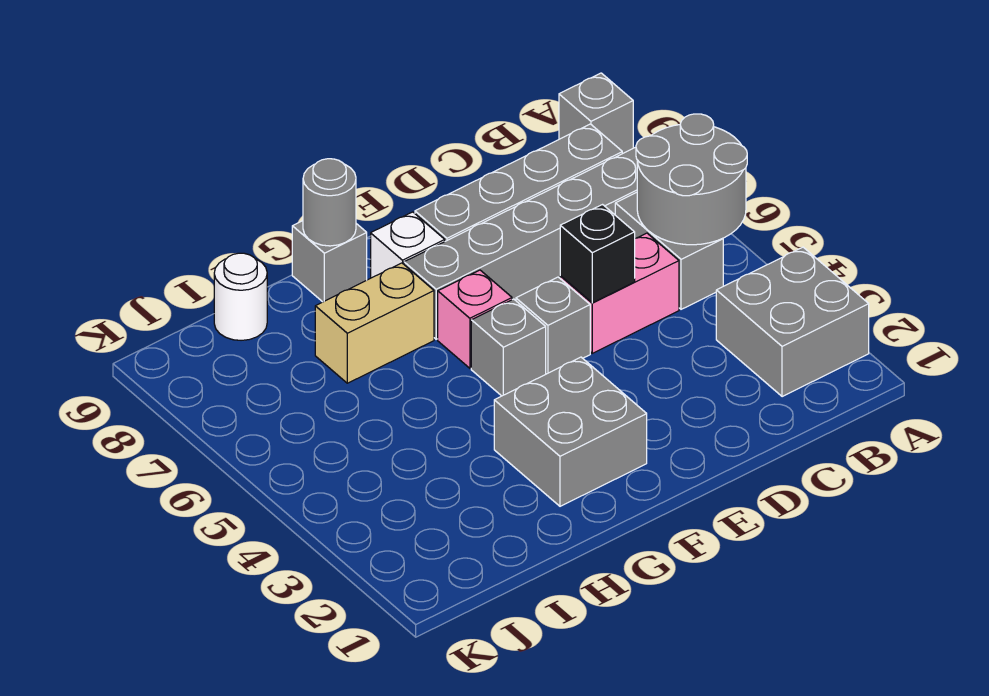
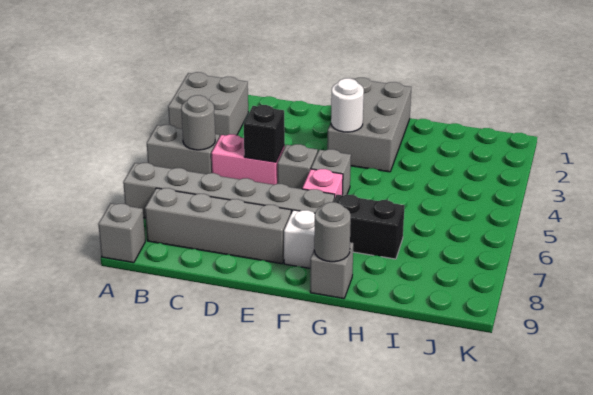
grey round brick A5:B6 level 2 -> grey round brick B5 level 2
grey brick B5:B6 level 1 -> grey brick A5:B5 level 1
grey brick F2:G3 level 1 -> grey brick F1:G3 level 1
tan brick G7:H7 level 1 -> black brick G7:H7 level 1
white round brick I9 level 1 -> white round brick F3 level 2

